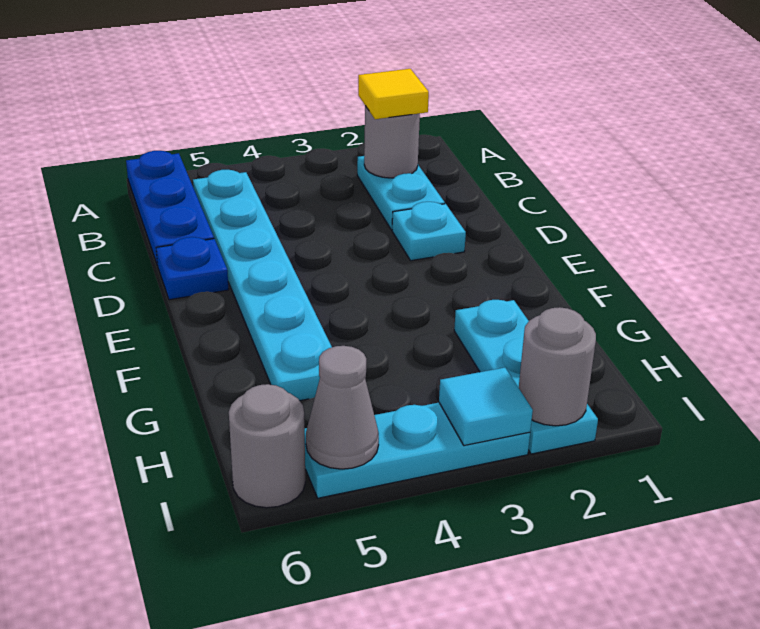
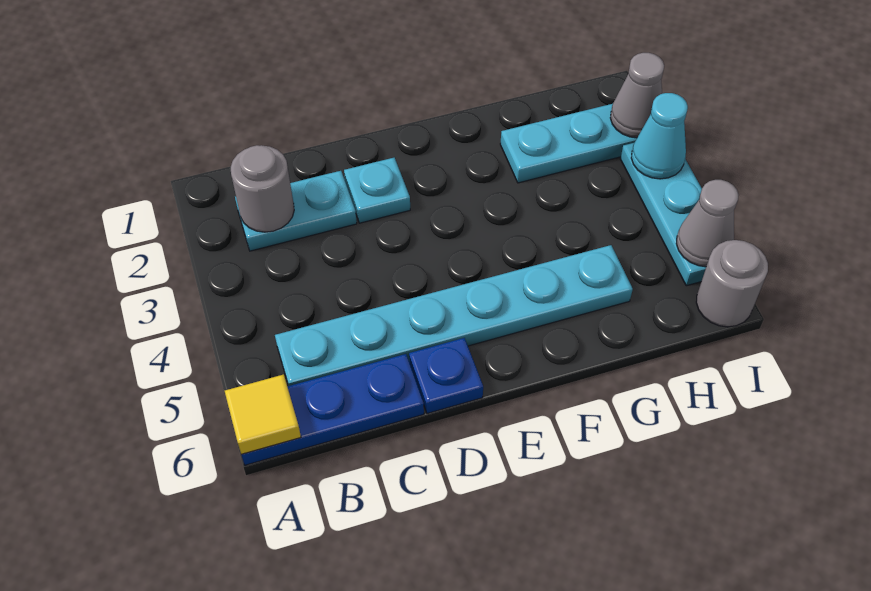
yellow tile B2 level 3 -> yellow tile A6 level 2
grey round brick I2 level 2 -> grey cone I2 level 2
cyan tile I3 level 2 -> cyan cone I3 level 2

